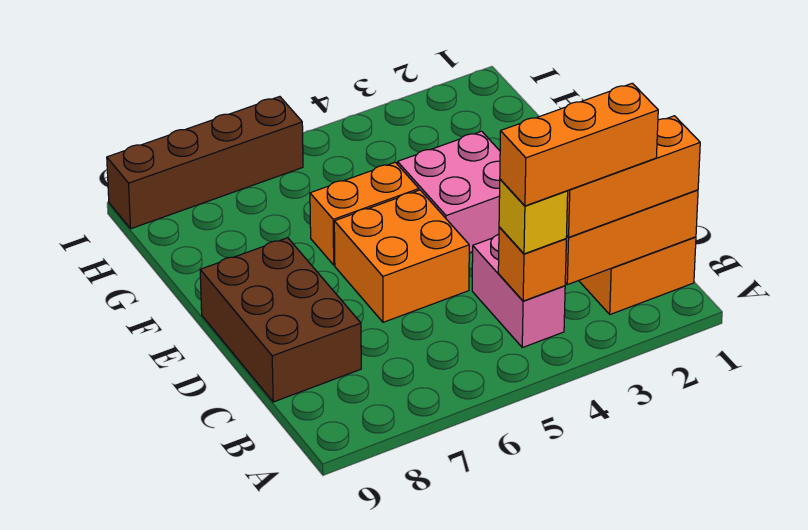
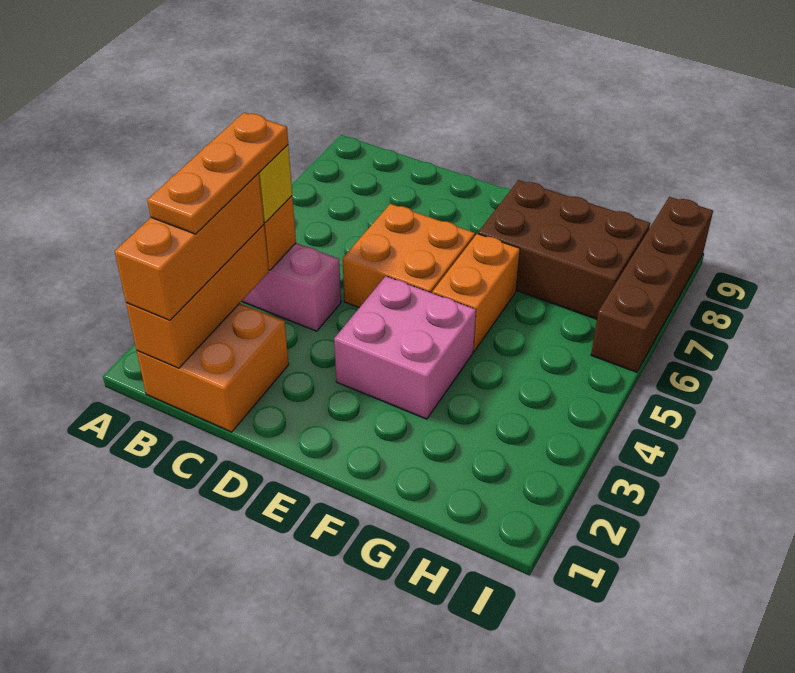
orange brick B2:B4 level 4 -> orange plate B2:B4 level 4
brown brick C8:E9 level 1 -> brown brick F7:H8 level 1

